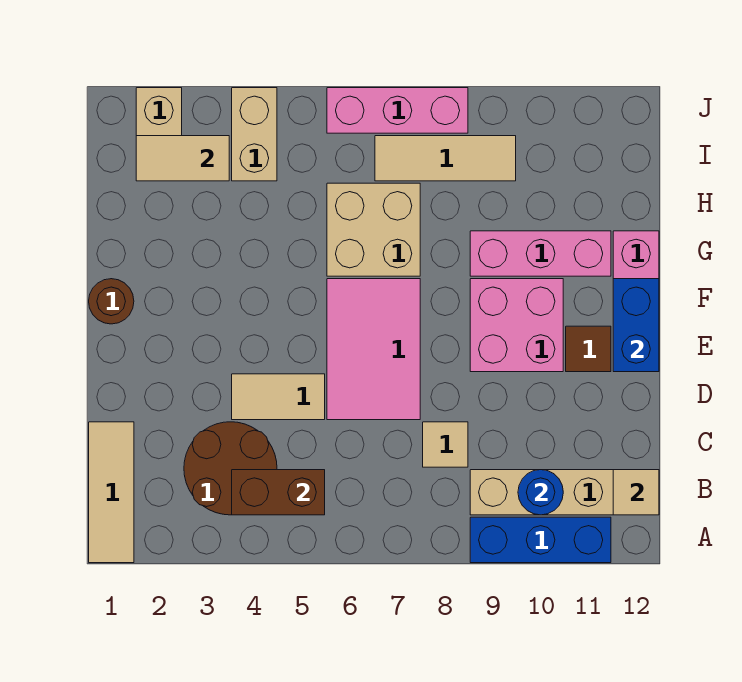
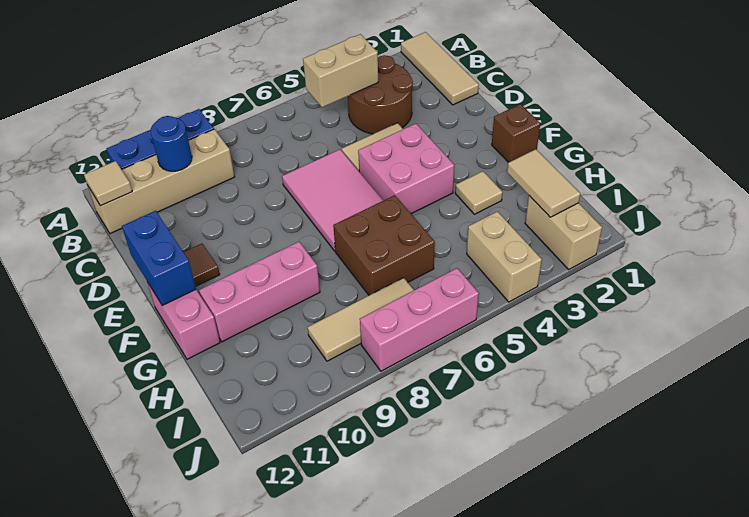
brown brick B4:B5 level 2 -> tan brick B4:B5 level 2
tan tile C8 level 1 -> tan tile G3 level 1
pink brick E9:F10 level 1 -> pink brick E4:F5 level 1
brown round brick F1 level 1 -> brown brick F1 level 1
tan brick G6:H7 level 1 -> brown brick G6:H7 level 1
tan tile I2:I3 level 2 -> tan tile H2:I2 level 2

